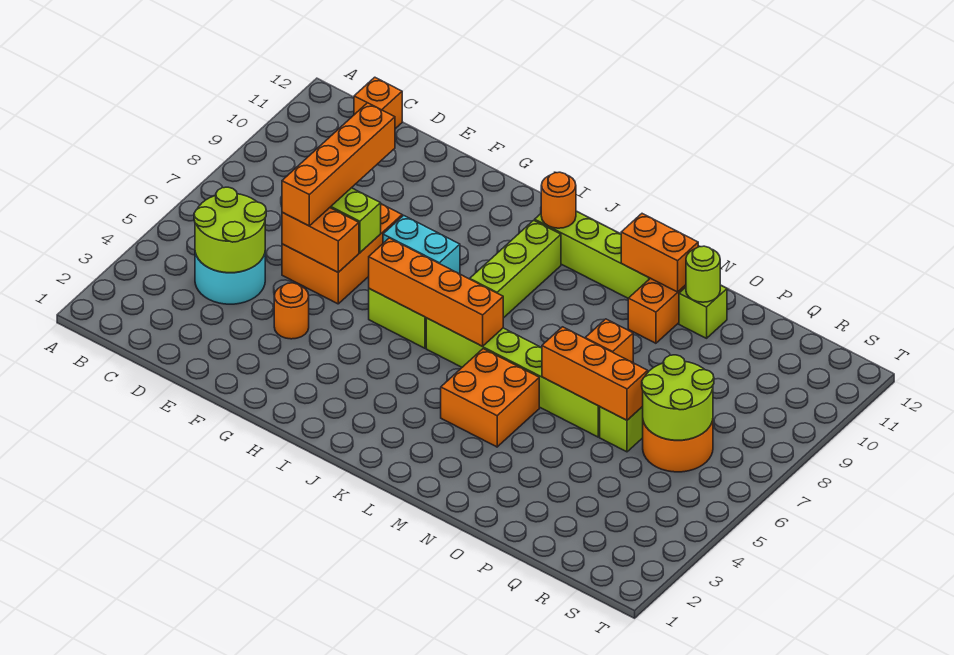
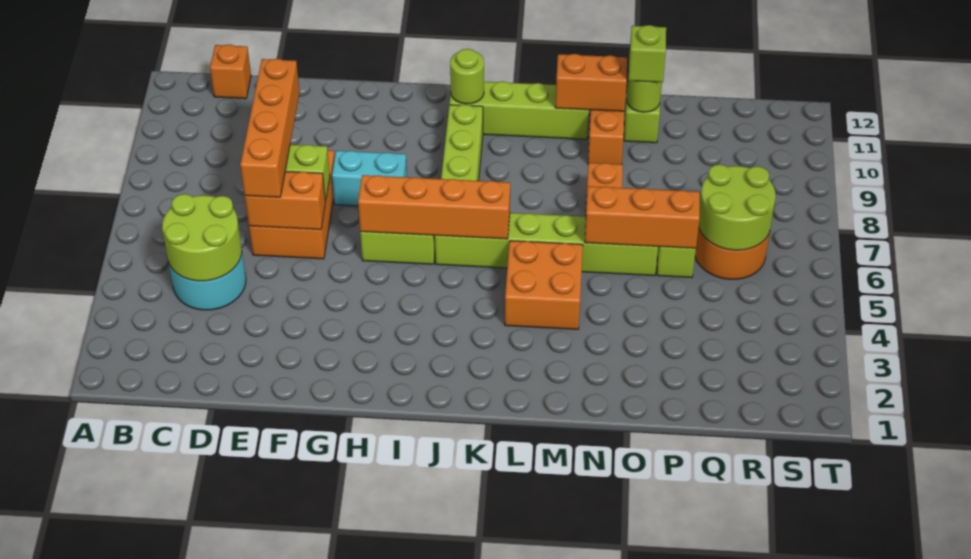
orange round brick F4 level 1 -> none
orange round brick J11 level 2 -> lime round brick J11 level 2
none -> lime brick O11 level 3

